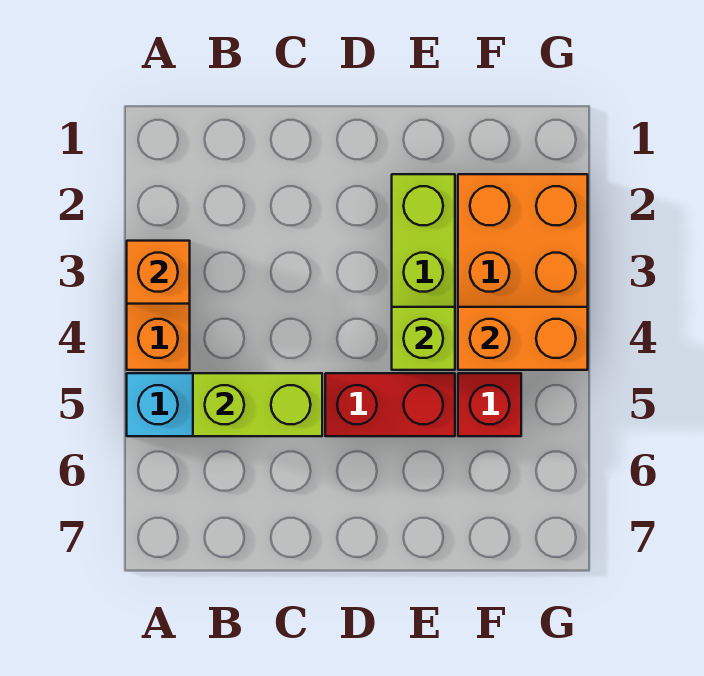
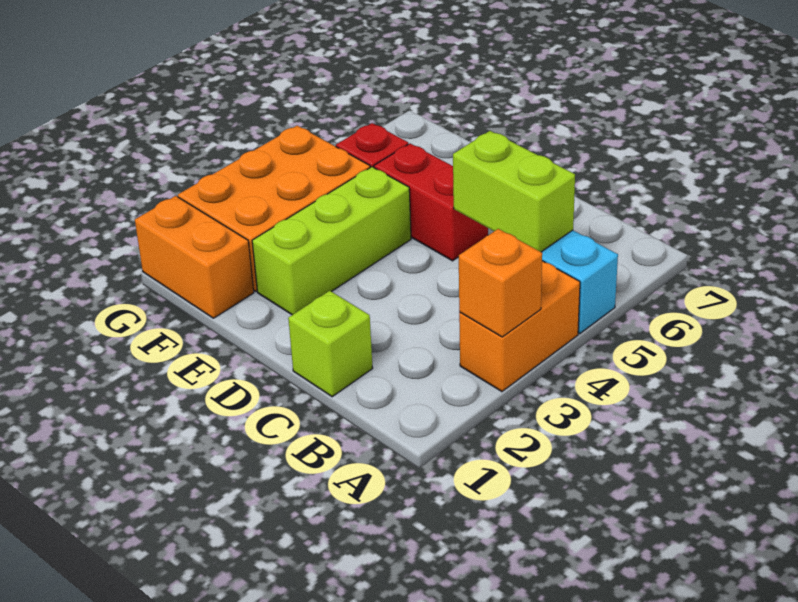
lime brick E4 level 2 -> lime brick C1 level 1
orange brick F4:G4 level 2 -> orange brick F1:G1 level 1

